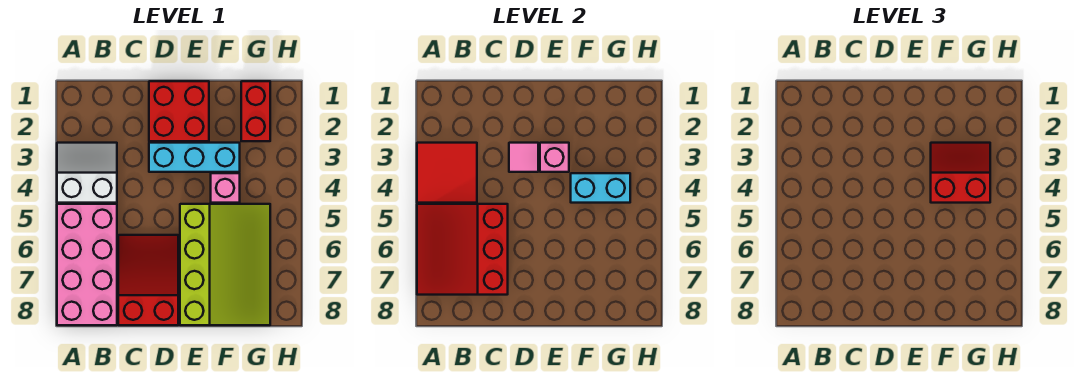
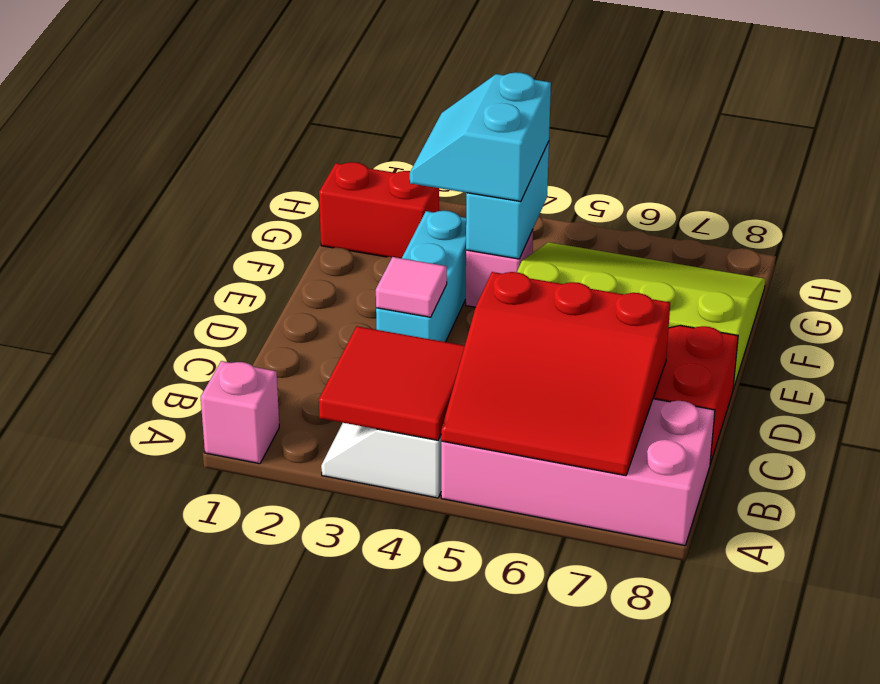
red brick D1:E2 level 1 -> none
pink brick E3 level 2 -> pink brick A1 level 1
red slope F3:G4 level 3 top 4 -> cyan slope F3:G4 level 3 top 4

